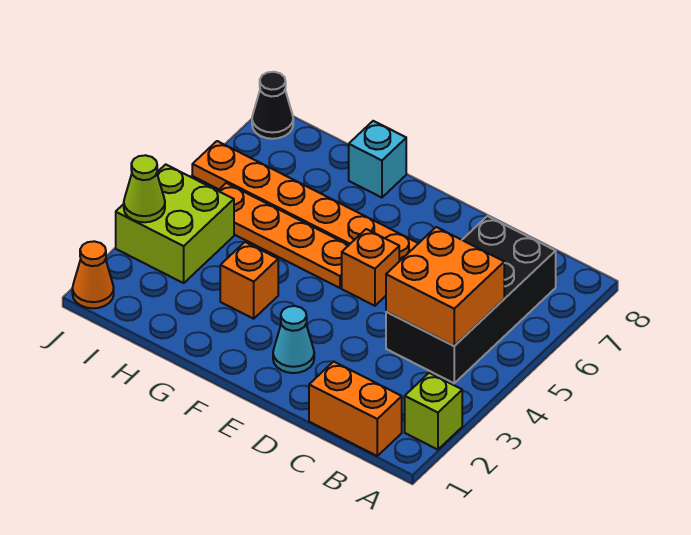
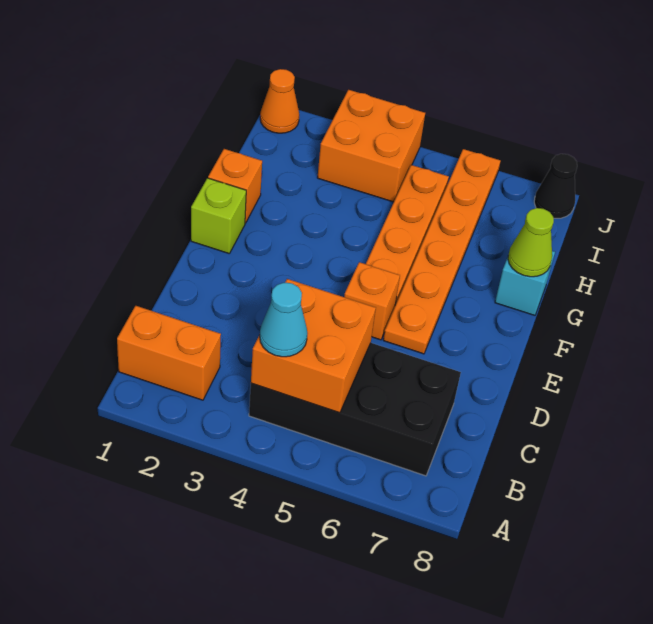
lime brick A2 level 1 -> lime brick F1 level 1
orange brick B1:C1 level 1 -> orange brick B1:B2 level 1
cyan cone E2 level 1 -> cyan cone B4 level 3
orange brick G3 level 1 -> orange brick G1 level 1
lime brick I3:J4 level 1 -> orange brick I3:J4 level 1
lime cone J3 level 2 -> lime cone G8 level 2

